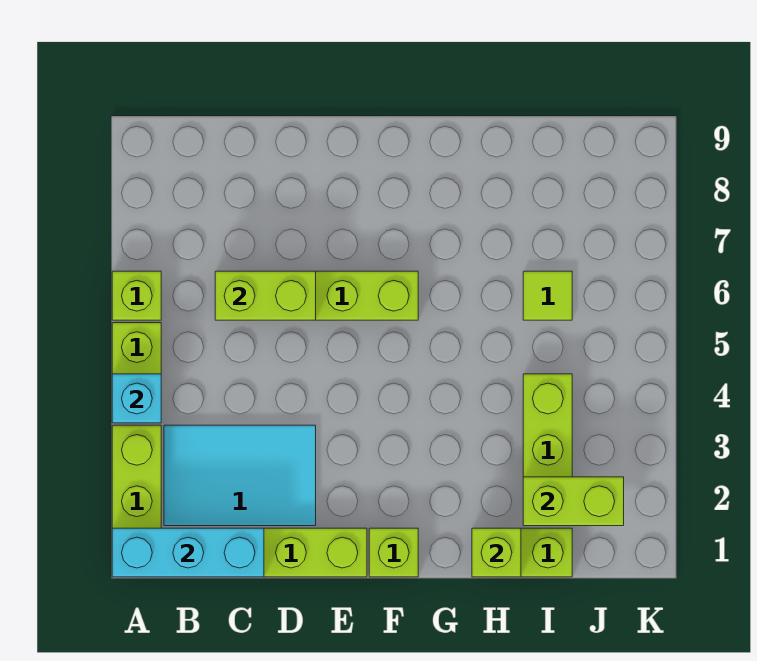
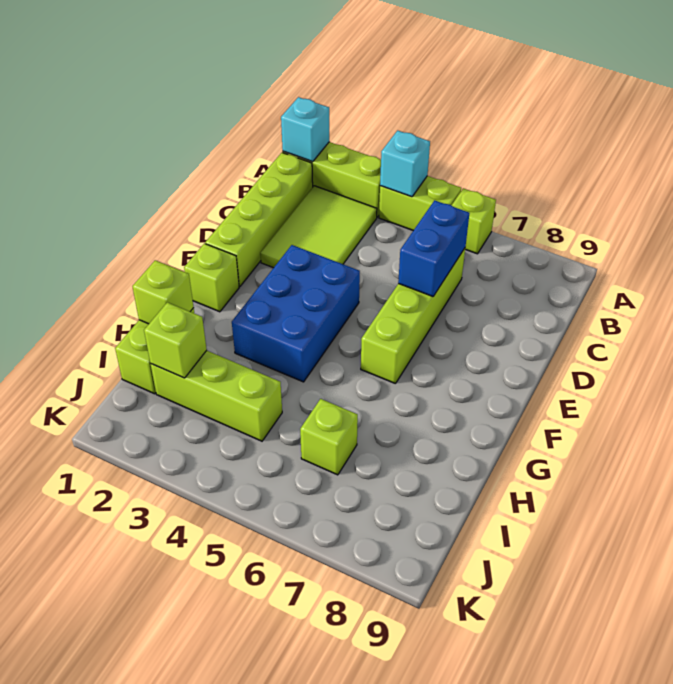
cyan brick A1:C1 level 2 -> cyan brick A1 level 2
cyan tile B2:D3 level 1 -> lime tile B2:D3 level 1
lime brick C6:D6 level 2 -> blue brick C6:D6 level 2
none -> blue brick E3:G4 level 1
lime brick I2:J2 level 2 -> lime brick I2 level 2
lime tile I6 level 1 -> lime brick I6 level 1

